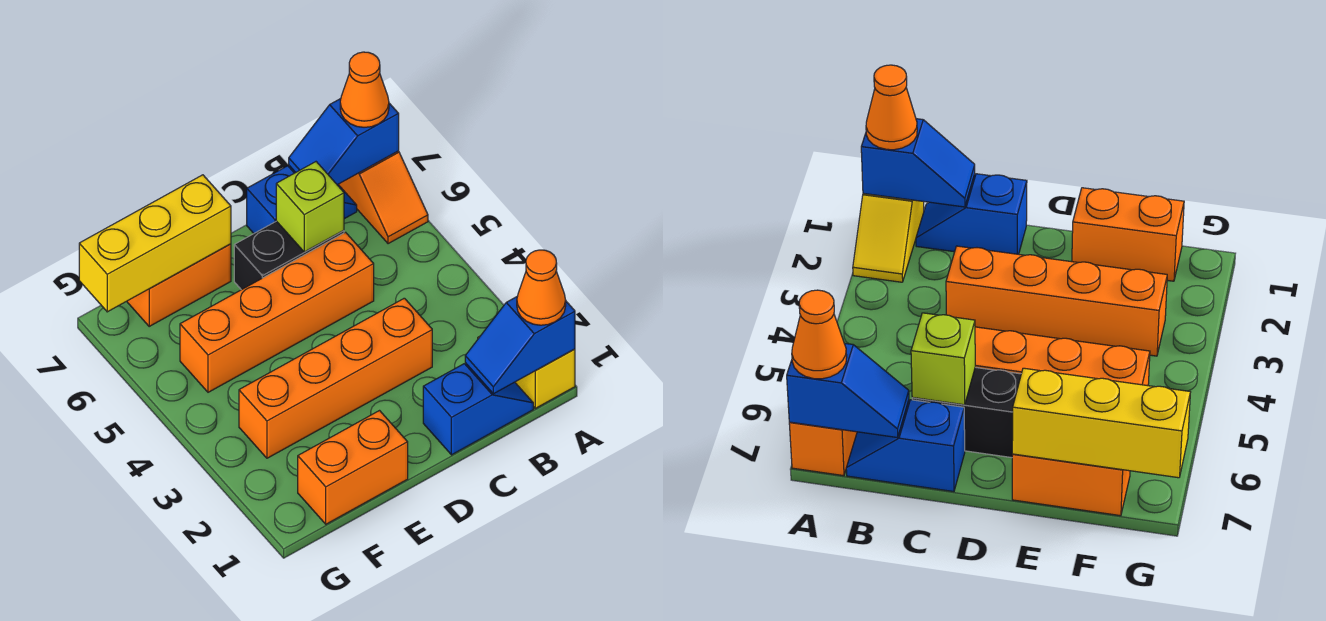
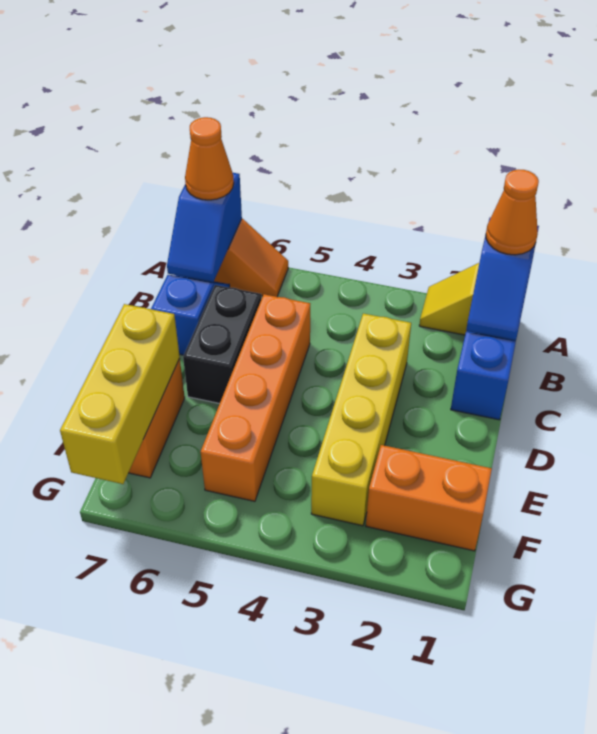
orange brick C3:F3 level 1 -> yellow brick C3:F3 level 1
lime brick C6 level 2 -> none
orange brick E1:F1 level 1 -> orange brick F1:F2 level 1

